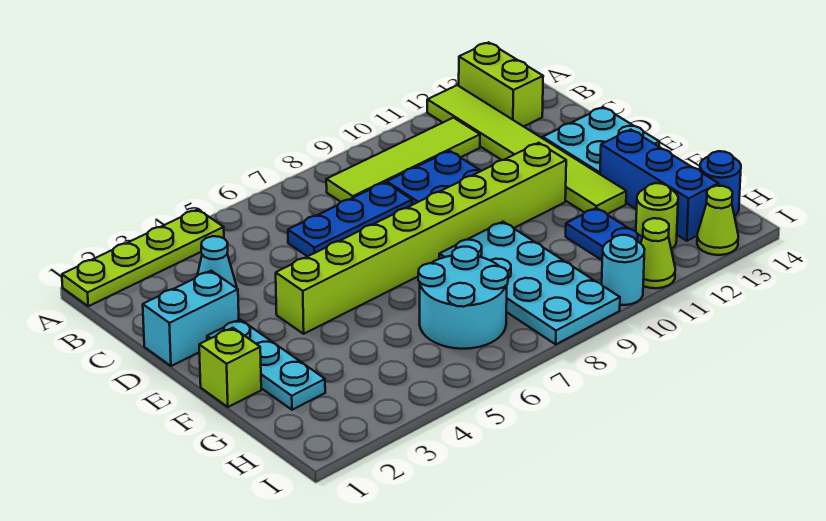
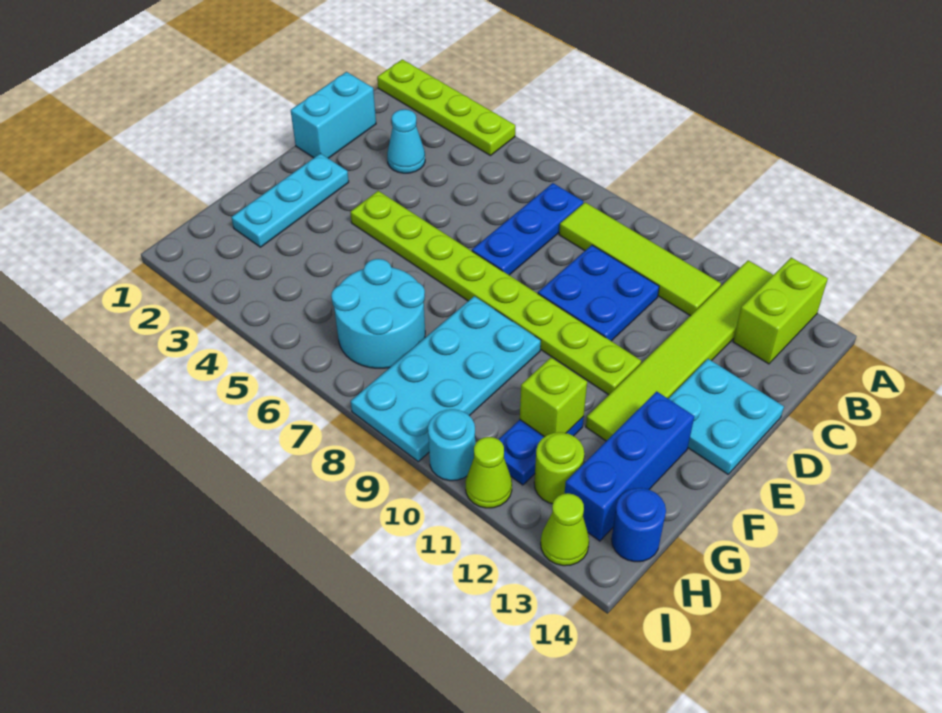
blue plate C6:C8 level 1 -> blue plate B7:D7 level 1
cyan brick D1:D2 level 1 -> cyan brick C1:D1 level 1
lime brick E4:E11 level 1 -> lime plate E4:E11 level 1
lime brick F1 level 1 -> lime brick G11 level 2

